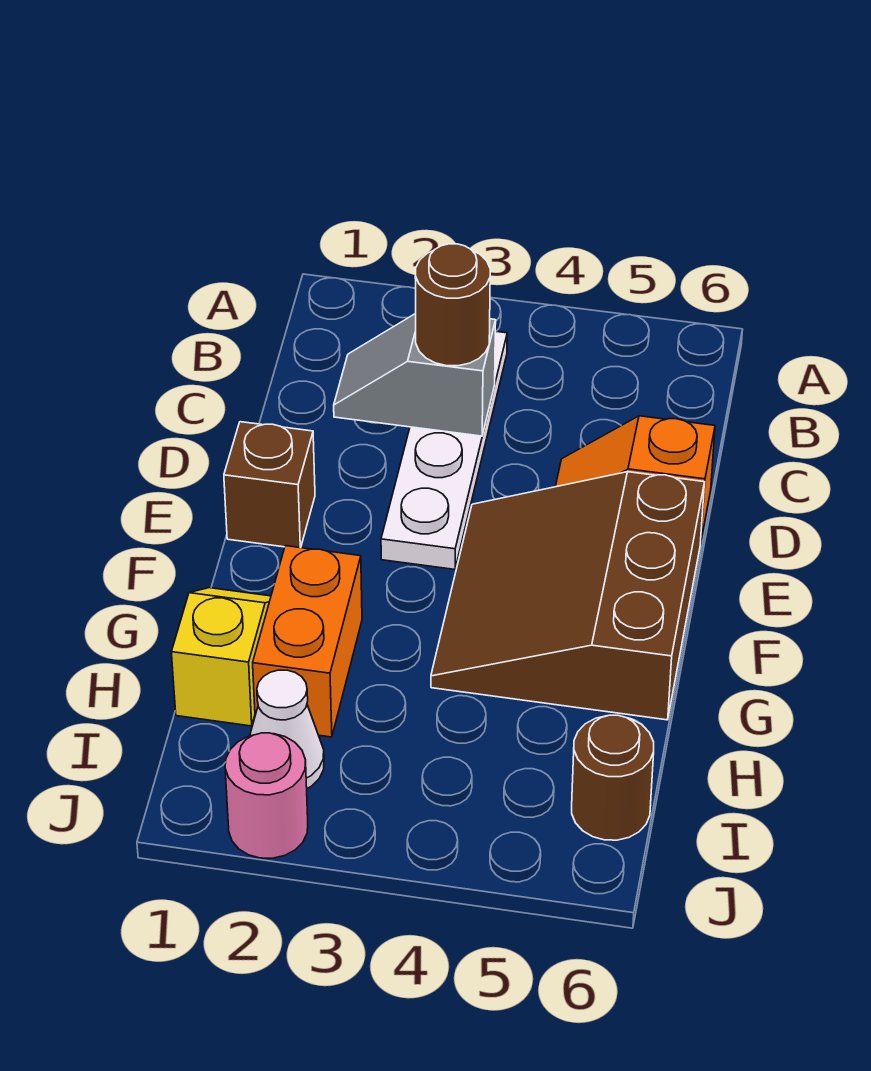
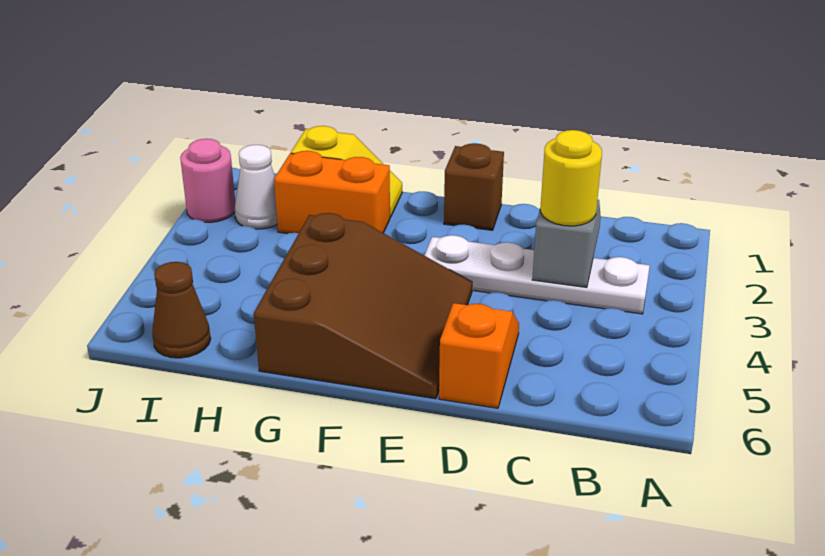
brown round brick C3 level 3 -> yellow round brick C3 level 3
brown slope E4:G6 level 1 top 6 -> brown slope E4:G6 level 1 top G
brown round brick I6 level 1 -> brown cone I6 level 1

